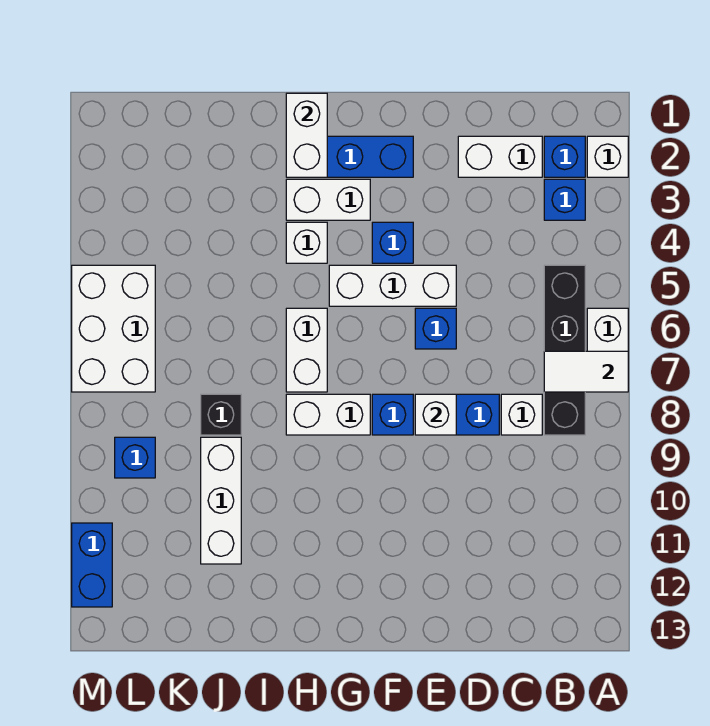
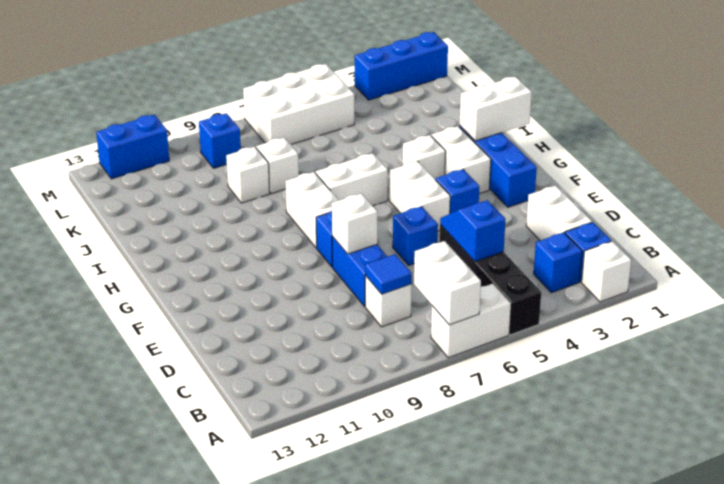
white tile A7:B7 level 2 -> white brick A7:B7 level 2
black brick B5:B8 level 1 -> black brick A5:D5 level 1
none -> blue slope C5:D5 level 2 top C
none -> blue tile C8 level 2
white brick E5:G5 level 1 -> white brick F5:G5 level 1
black brick J8 level 1 -> white brick J8 level 1
white brick J9:J11 level 1 -> white brick J9 level 1
none -> blue brick M1:M3 level 1

